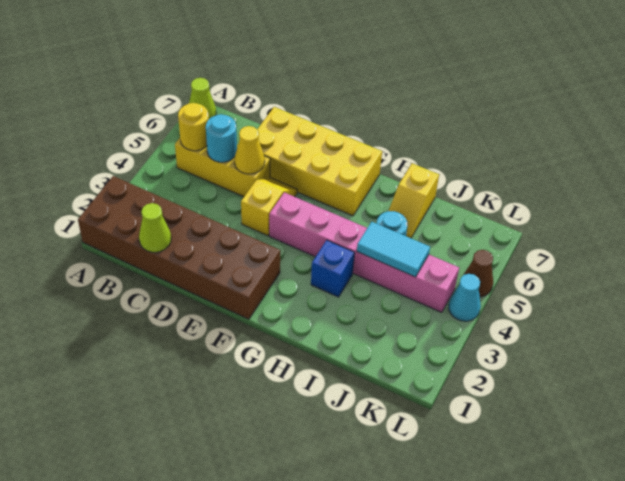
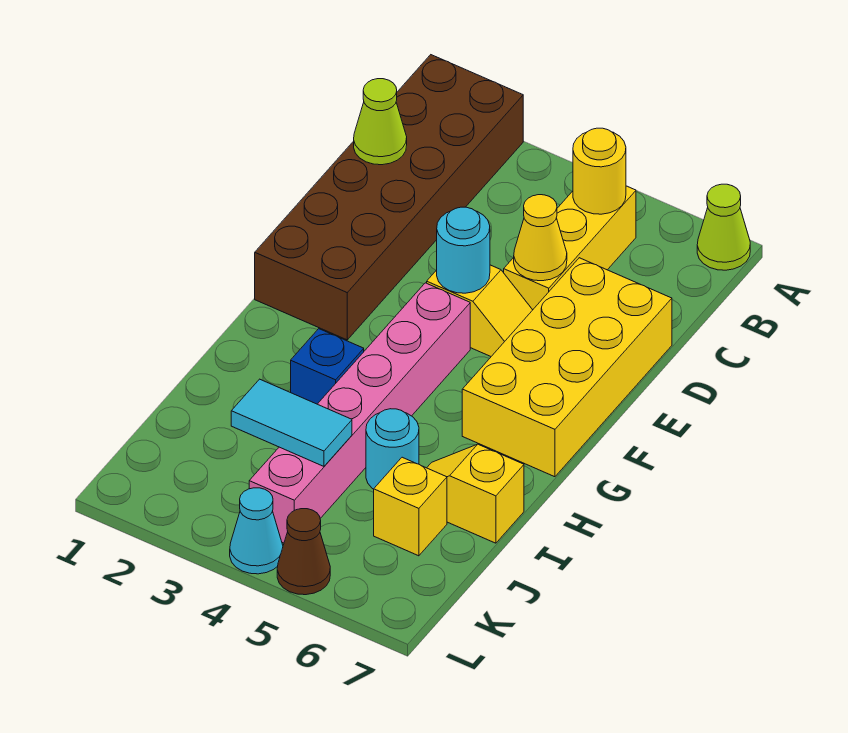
cyan round brick C5 level 2 -> cyan round brick E4 level 2
cyan tile I4:J4 level 2 -> cyan tile J3:J4 level 2
none -> yellow brick J6 level 1

